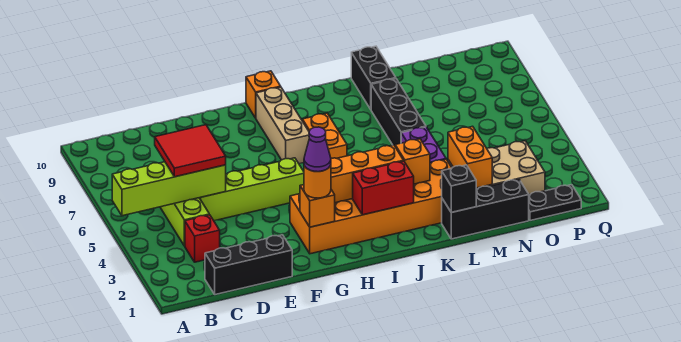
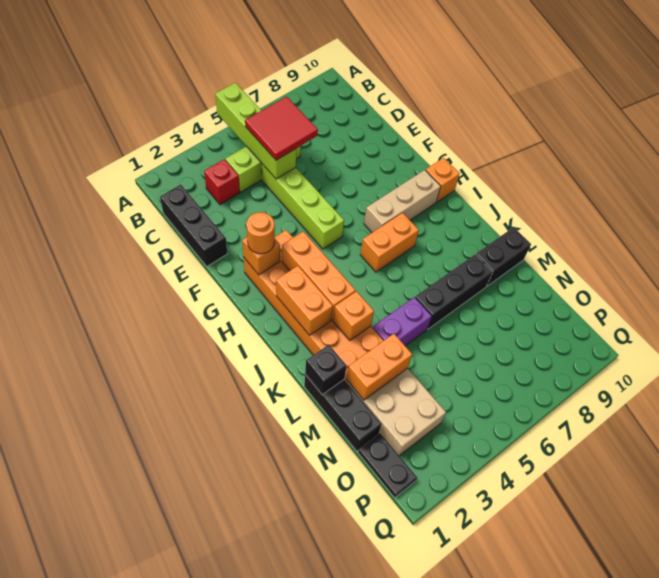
purple cone G2 level 4 -> none
red brick I2:J2 level 2 -> orange brick I2:J2 level 2

